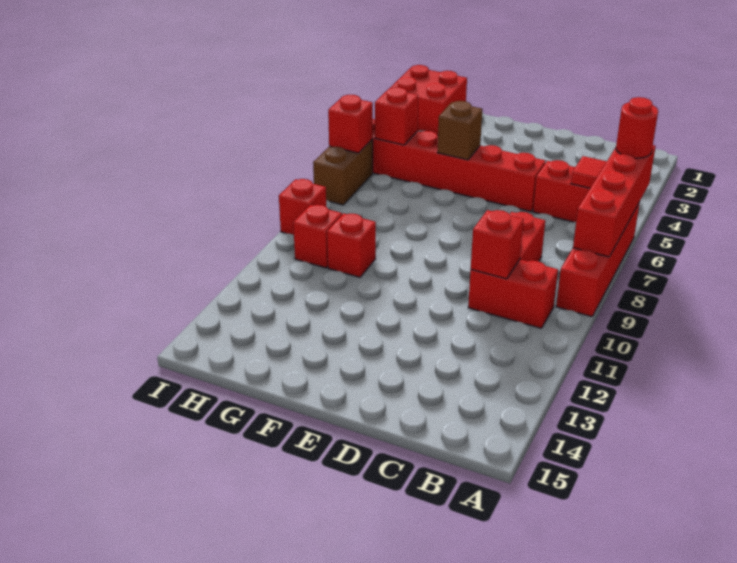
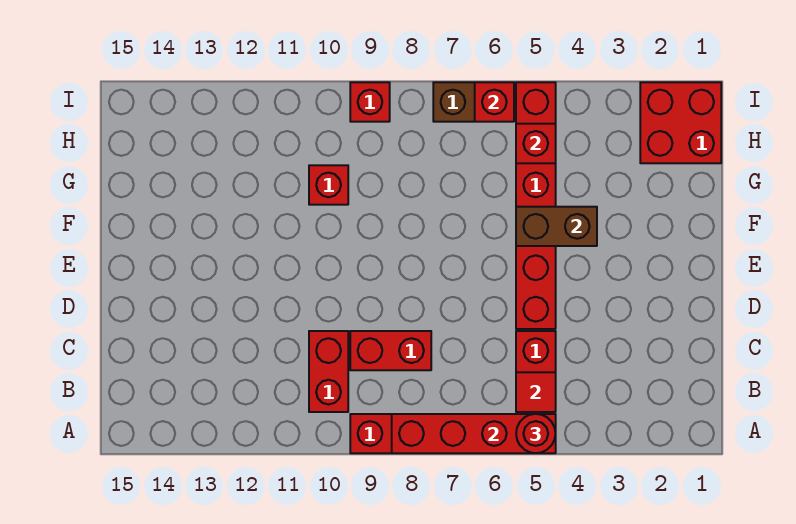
red brick C10 level 2 -> none
brown brick F5 level 2 -> brown brick F4:F5 level 2
red brick H10 level 1 -> none

